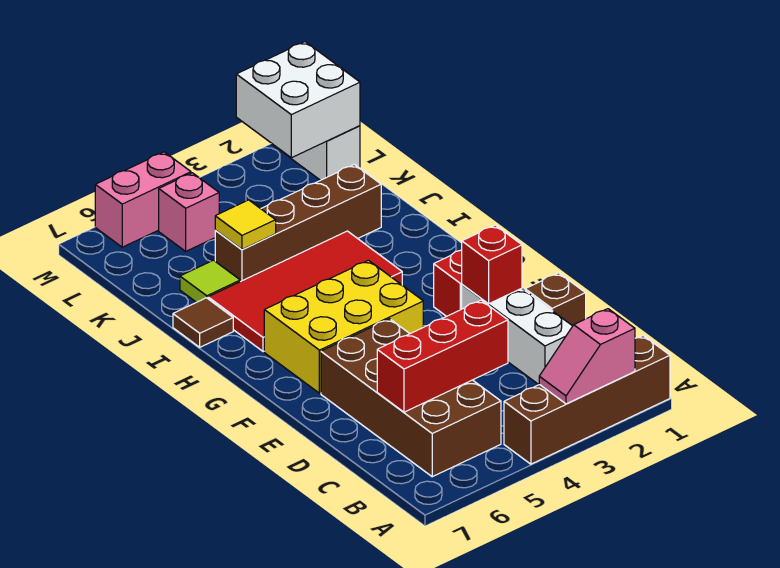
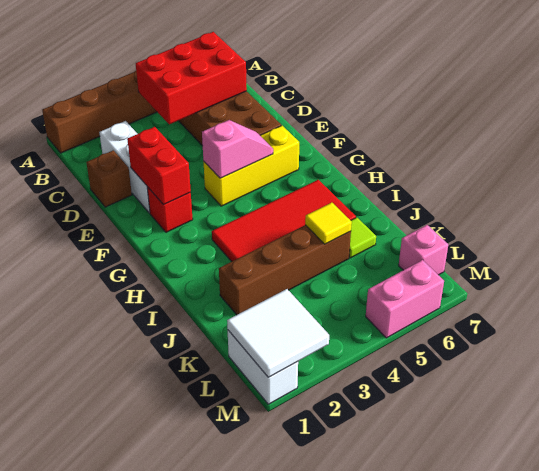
pink slope A2:A3 level 2 top 2 -> pink slope F4:F5 level 2 top 4
red brick C4:C6 level 2 -> red brick B4:C6 level 2
red brick E2 level 2 -> red brick E2:F2 level 2
yellow brick F4:G6 level 1 -> yellow brick F4:F6 level 1
brown tile I7 level 1 -> none
white brick L1:M2 level 2 -> white tile L1:M2 level 2
pink brick L5 level 1 -> pink brick L7 level 1

